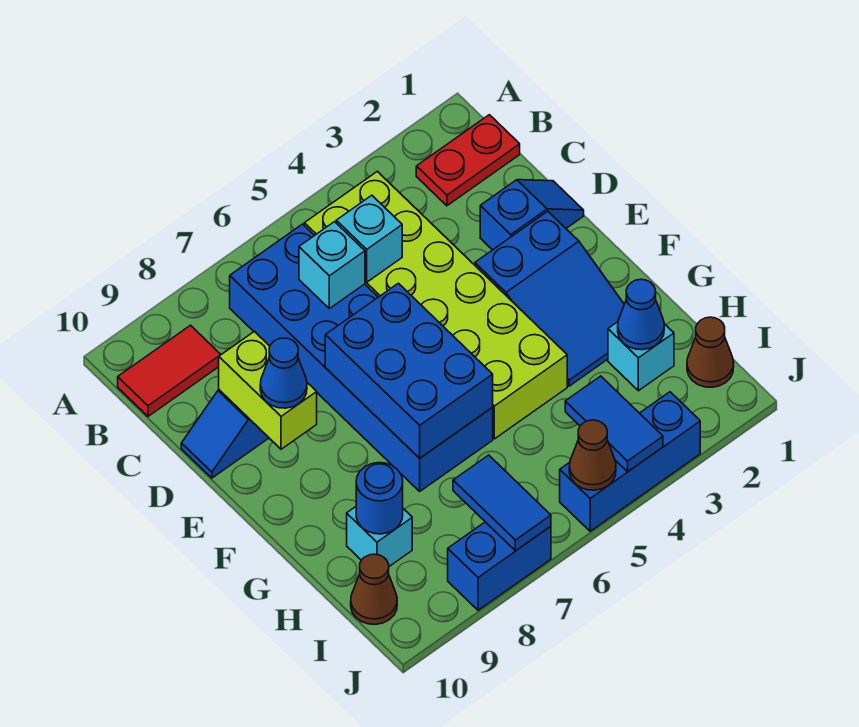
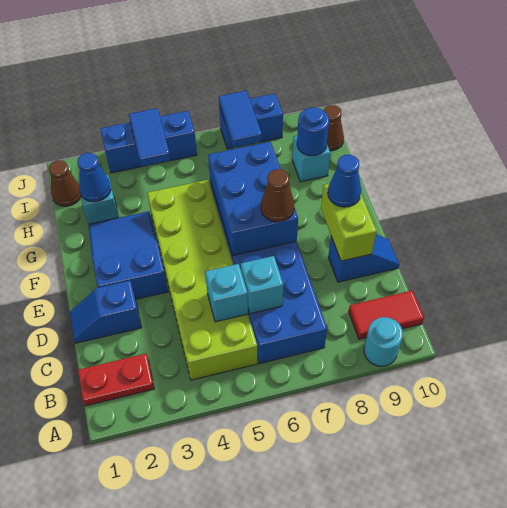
none -> cyan round brick A9 level 1
brown cone J5 level 2 -> brown cone E7 level 3

